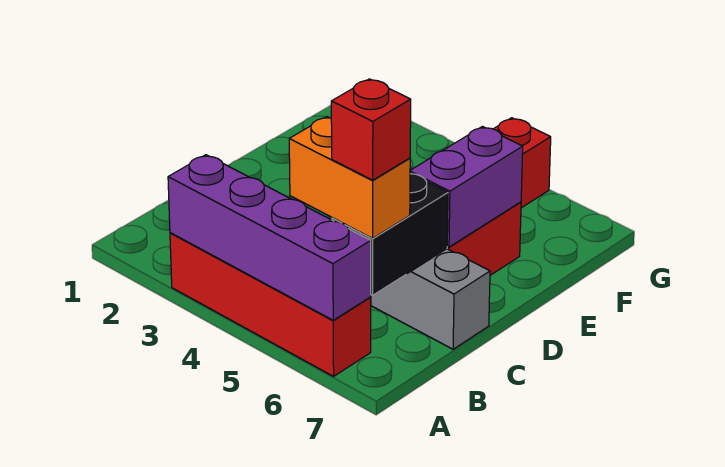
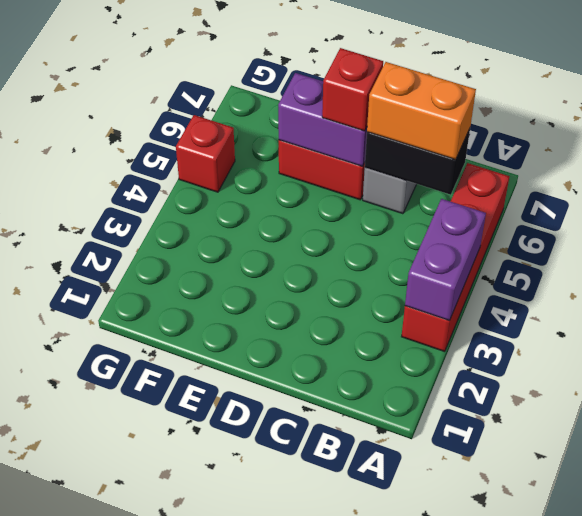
purple brick A3:A6 level 2 -> purple brick A3:A4 level 2
orange brick B5:B6 level 3 -> orange brick B6:C6 level 3
red brick B6 level 4 -> red brick D6 level 3

